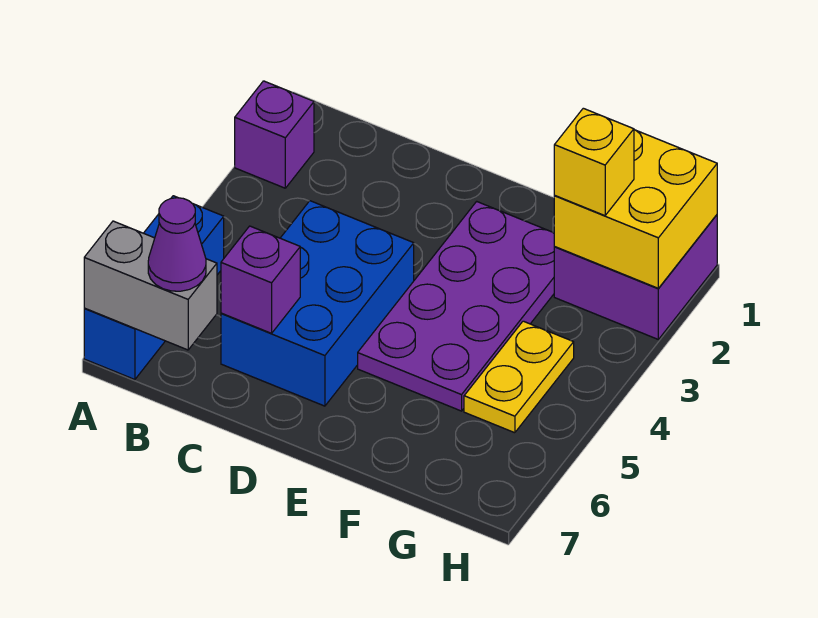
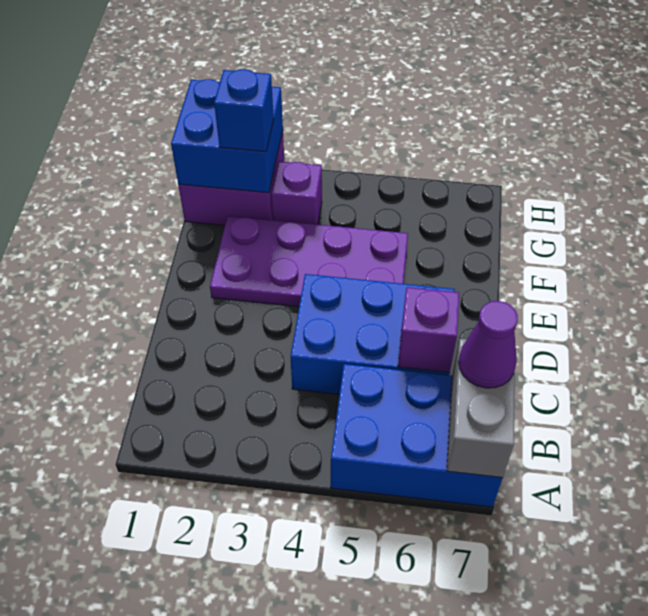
purple brick A2 level 1 -> purple brick G3 level 1
blue brick A5:A7 level 1 -> blue brick A5:B7 level 1
yellow brick G1:H2 level 2 -> blue brick G1:H2 level 2
yellow brick G2 level 3 -> blue brick G2 level 3
yellow plate G4:G5 level 1 -> none

